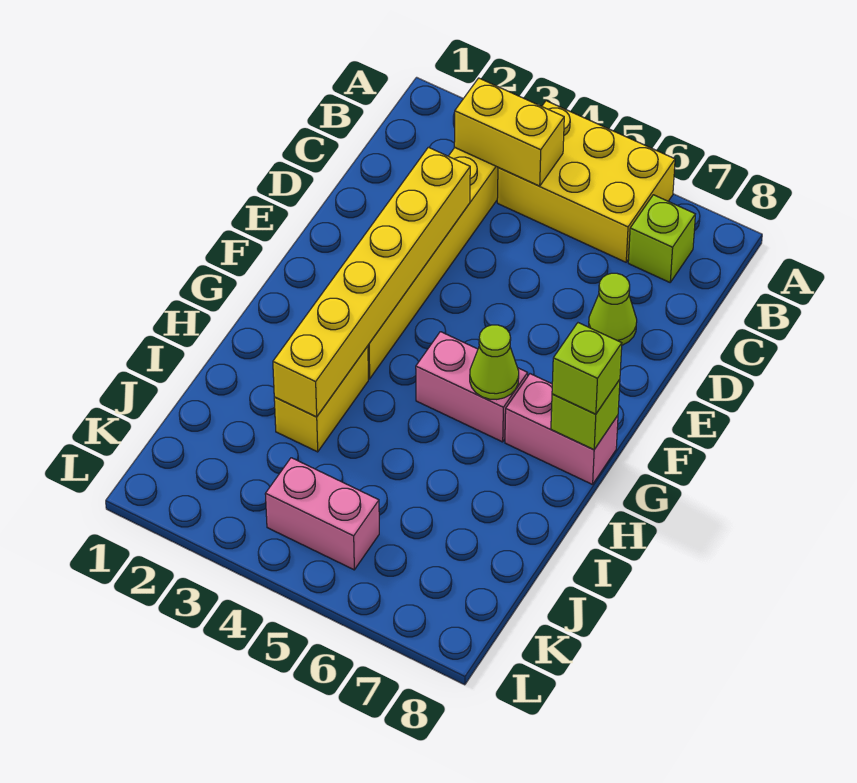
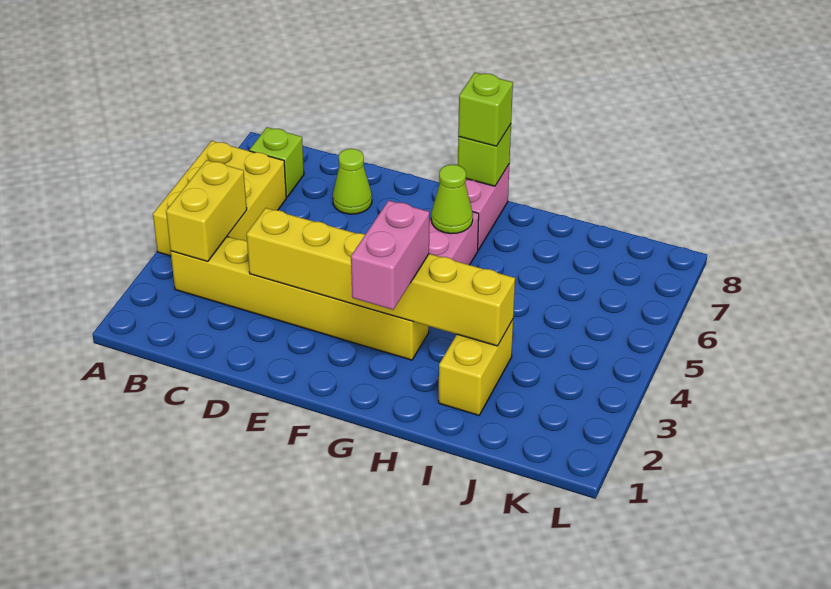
yellow brick H3:I3 level 1 -> yellow brick I2:I3 level 1
pink brick K4:K5 level 1 -> pink brick G2:G3 level 3

